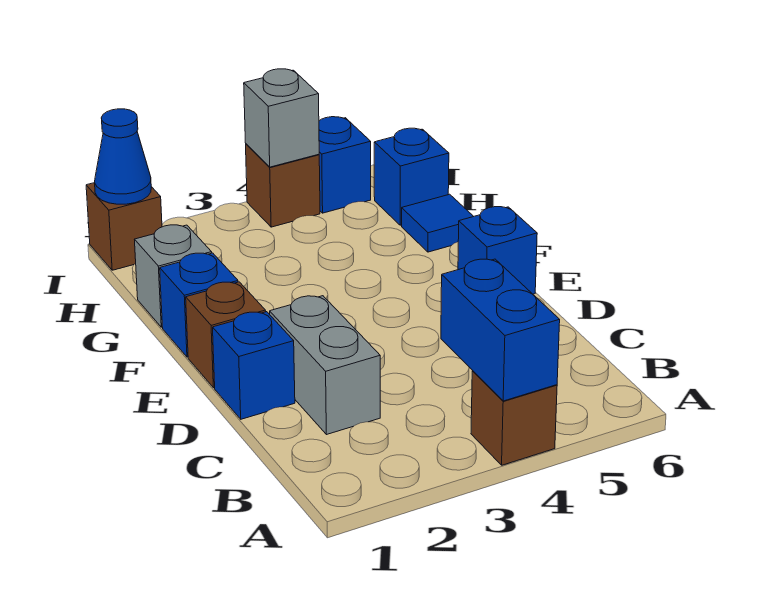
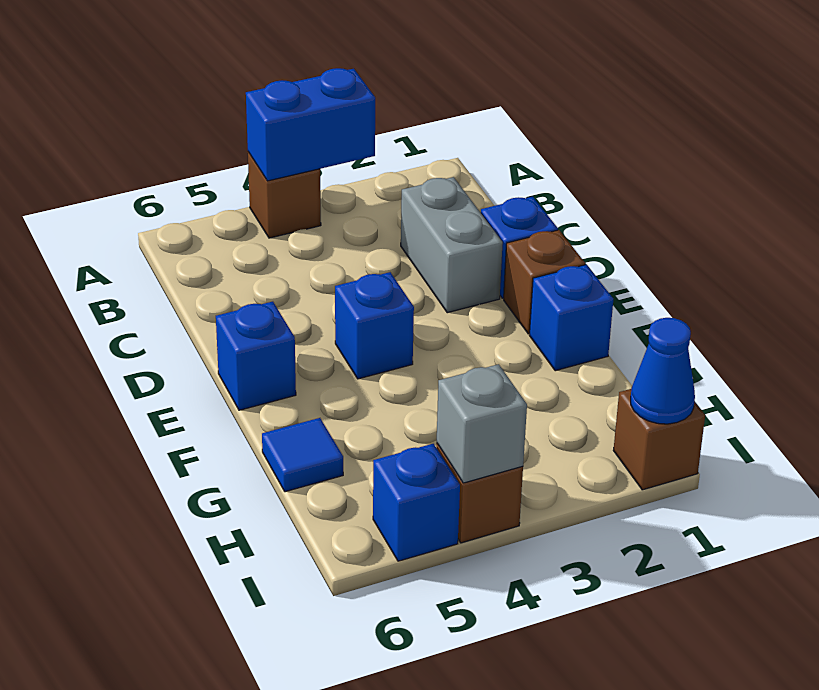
blue brick A4:B4 level 2 -> blue brick A3:A4 level 2
grey brick G1 level 1 -> none
blue brick H6 level 1 -> blue brick E4 level 1

